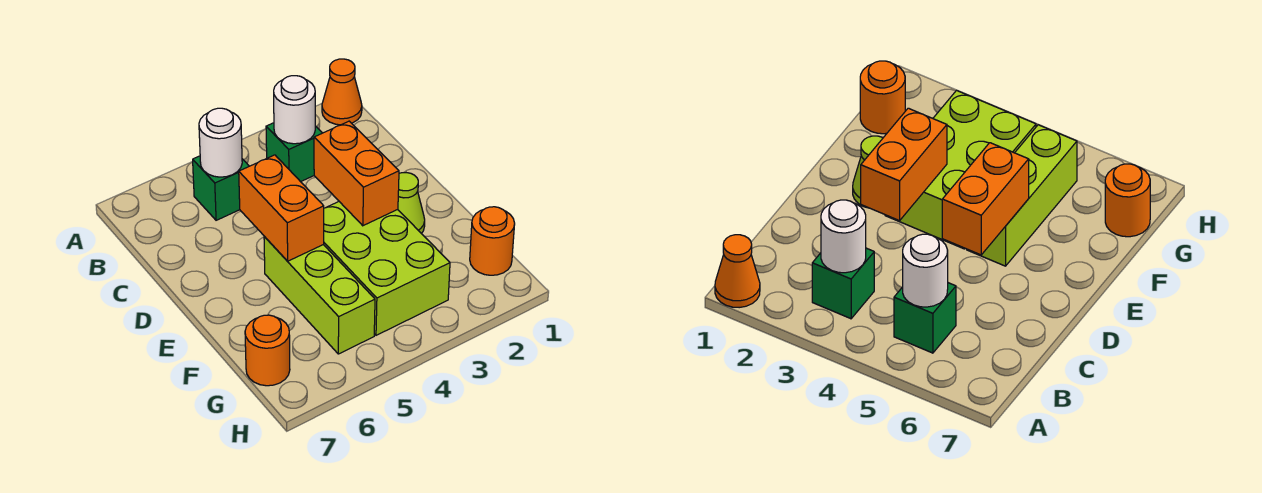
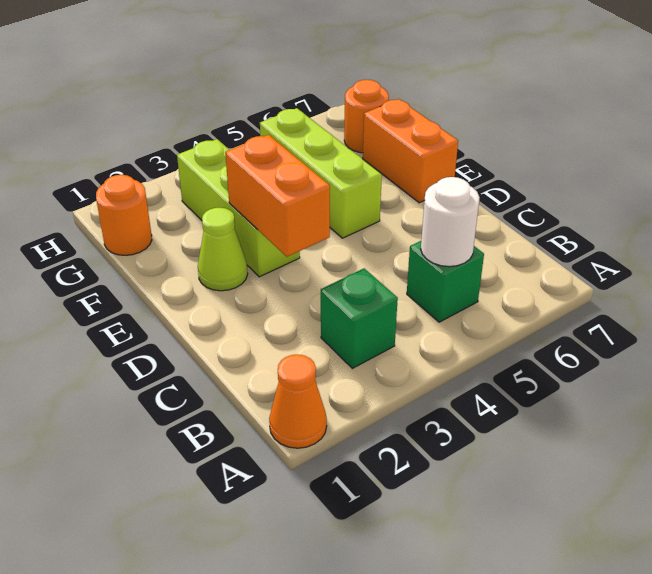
white round brick B3 level 2 -> none
orange brick D5:E5 level 2 -> orange brick E7:F7 level 1
lime brick E3:G4 level 1 -> lime brick E3:G3 level 1

